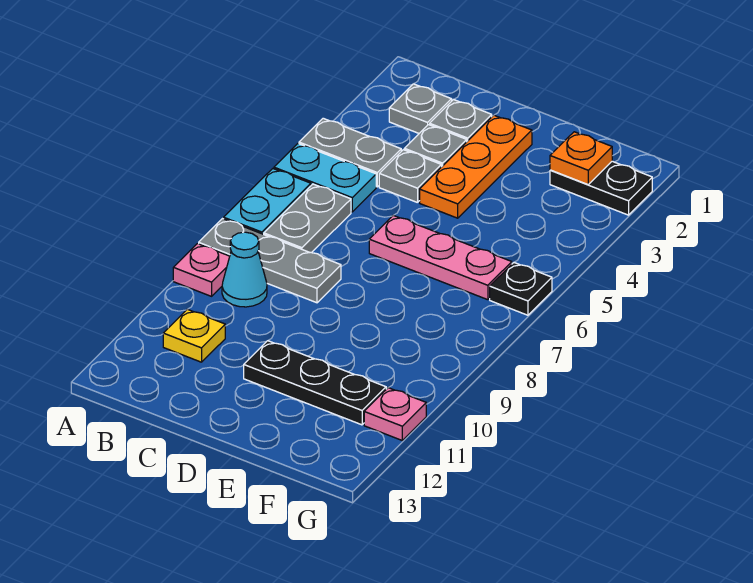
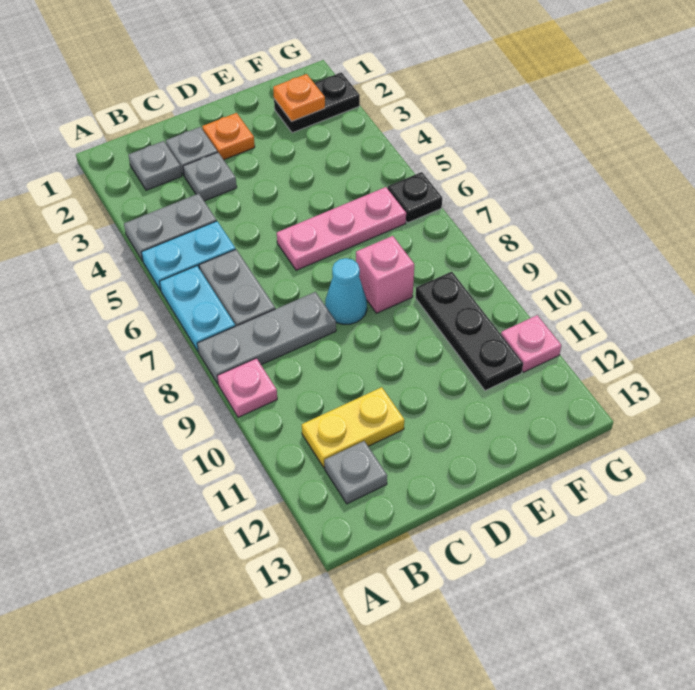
cyan cone B9 level 1 -> cyan cone D8 level 1
yellow plate B11 level 1 -> yellow plate B11:C11 level 1
grey plate C4 level 1 -> grey plate B12 level 1
orange plate D2:D4 level 1 -> orange plate D2 level 1
black plate D11:F11 level 1 -> black plate F9:F11 level 1
none -> pink brick E8 level 1

